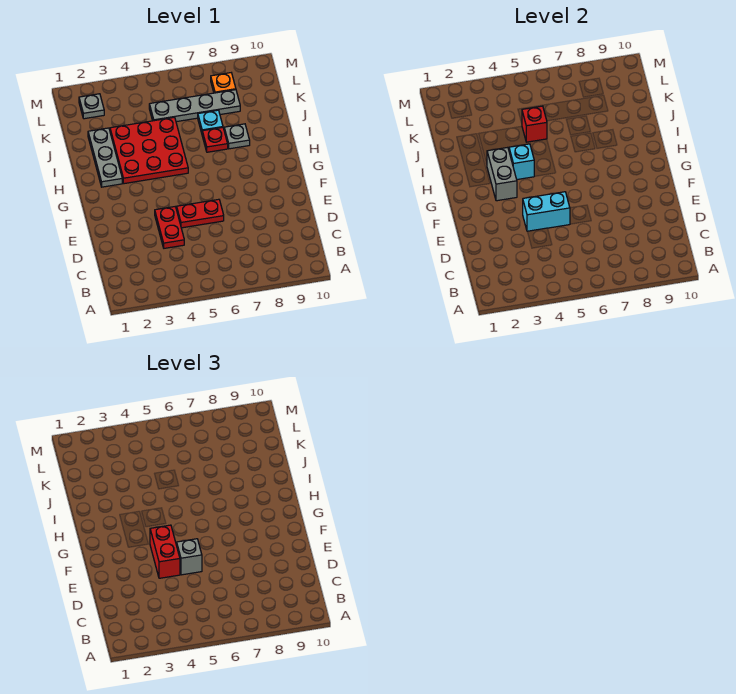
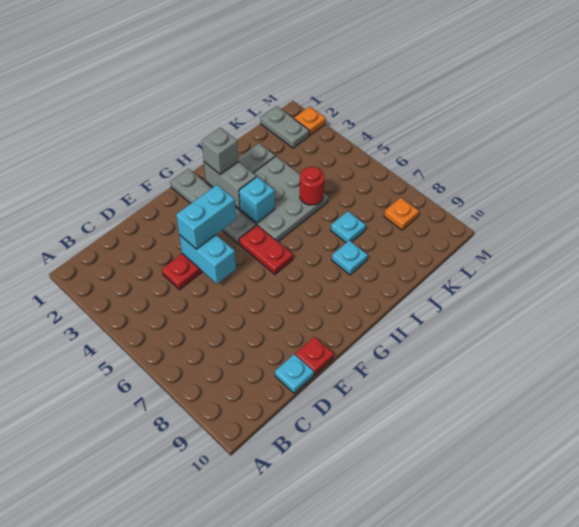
none -> cyan plate D10 level 1
red brick E4:F4 level 3 -> cyan brick E4:F4 level 3
red plate E5:E6 level 1 -> red plate G5:G6 level 1
grey brick E5 level 3 -> grey brick H2 level 3
grey brick G3:H3 level 2 -> grey brick H2:H3 level 2
red plate H3:J5 level 1 -> grey plate H3:J5 level 1
red plate I7 level 1 -> red plate E10 level 1
grey plate I8 level 1 -> cyan plate I8 level 1
red brick J5 level 2 -> red round brick J5 level 2
grey plate K5:K8 level 1 -> grey plate G1:G4 level 1
grey plate L2 level 1 -> grey plate L1:L2 level 1
none -> orange plate M2 level 1

